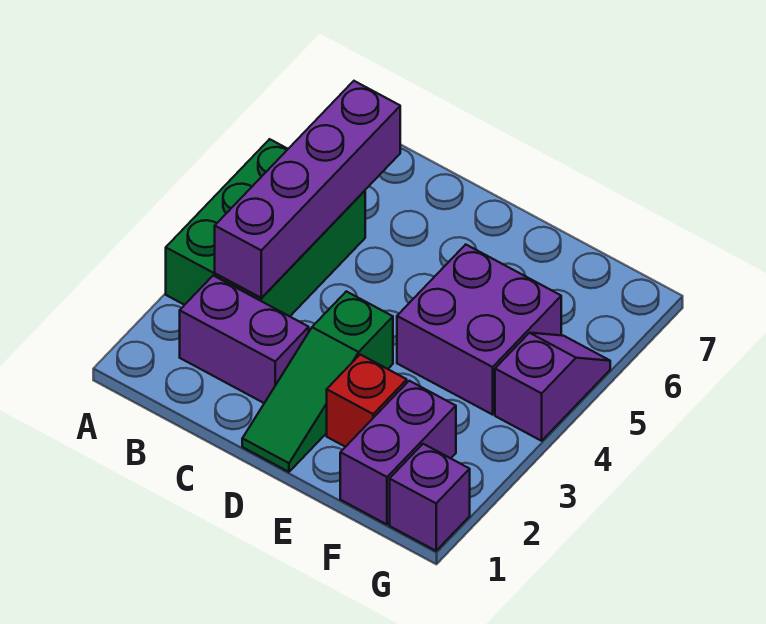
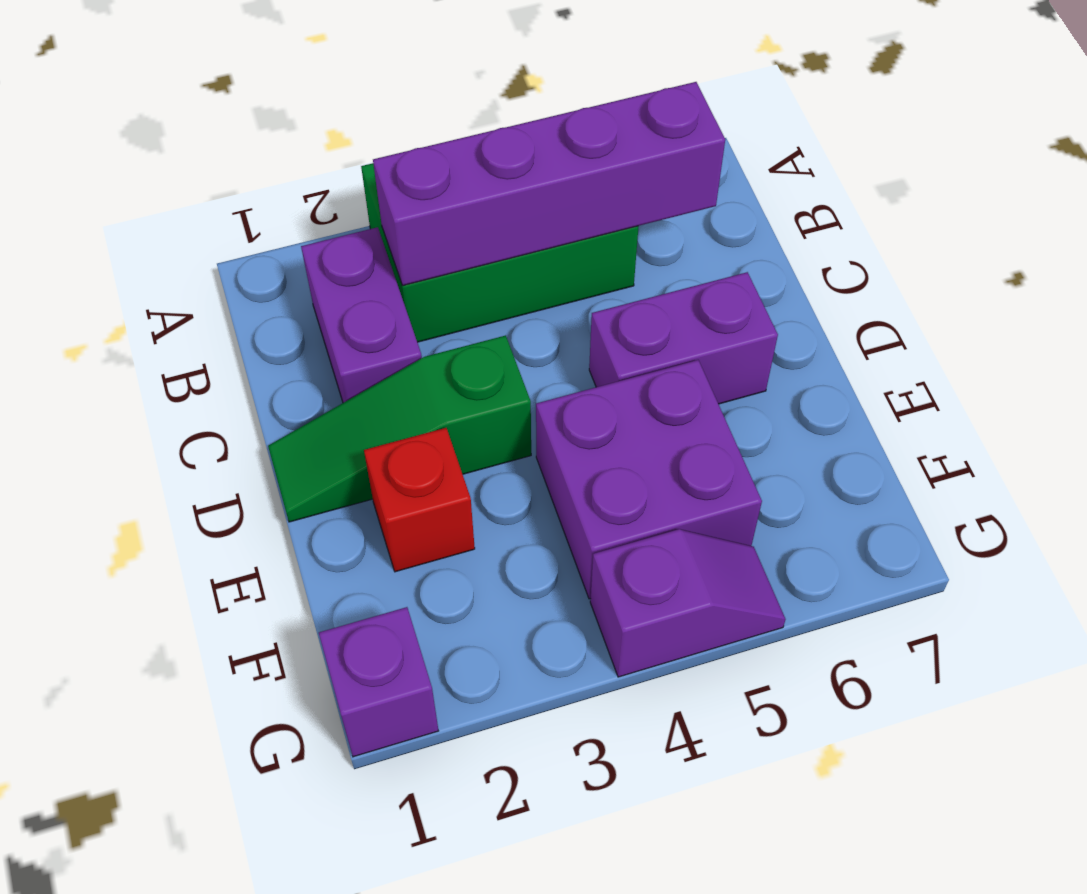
purple brick F1:F2 level 1 -> purple brick D5:D6 level 1

